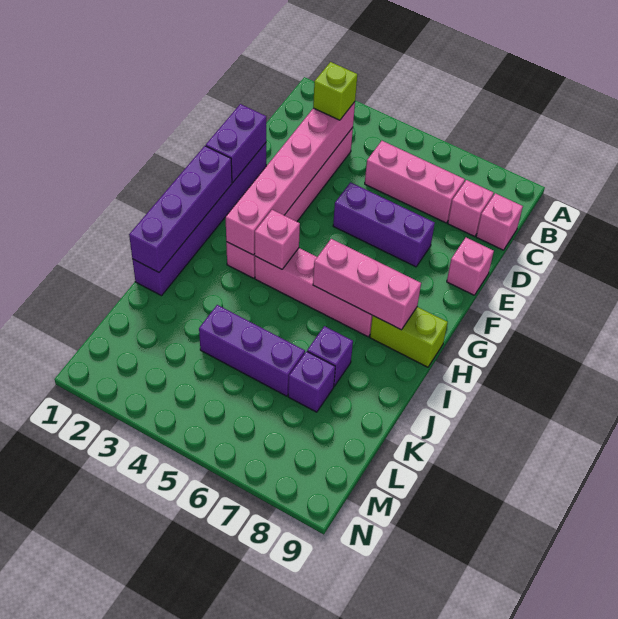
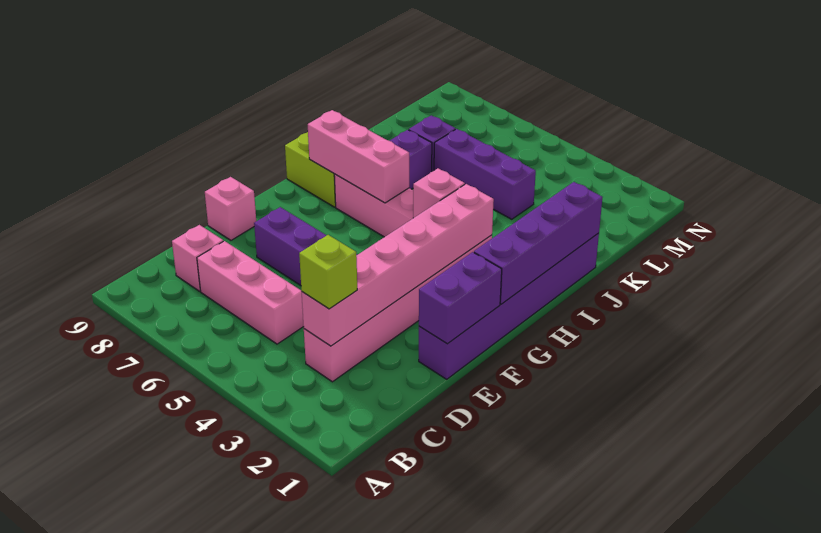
pink brick C9 level 1 -> none

